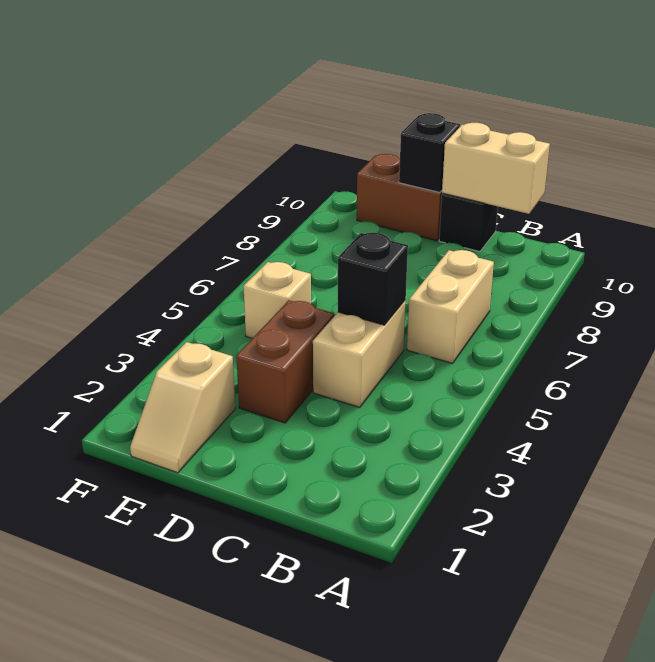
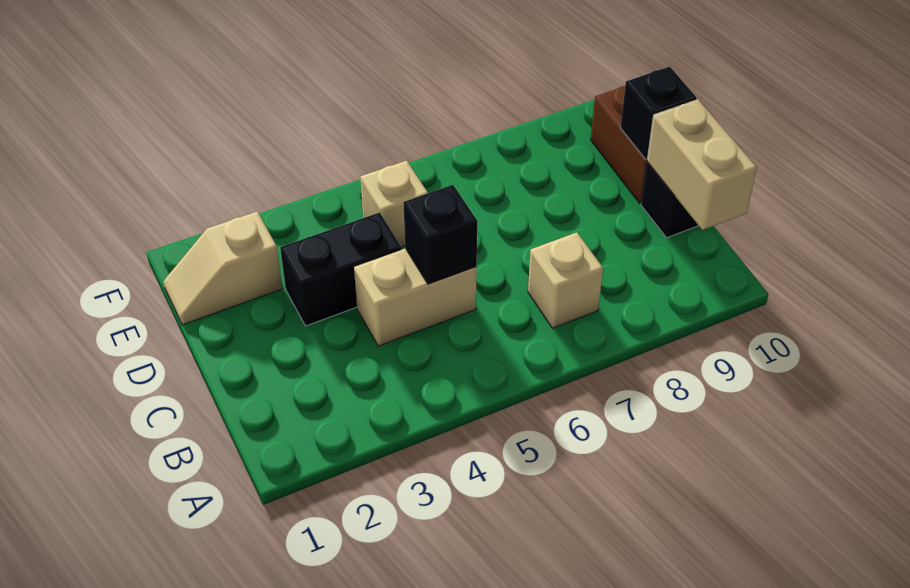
tan brick B6:B7 level 1 -> tan brick B7 level 1
brown brick D3:D4 level 1 -> black brick D3:D4 level 1

